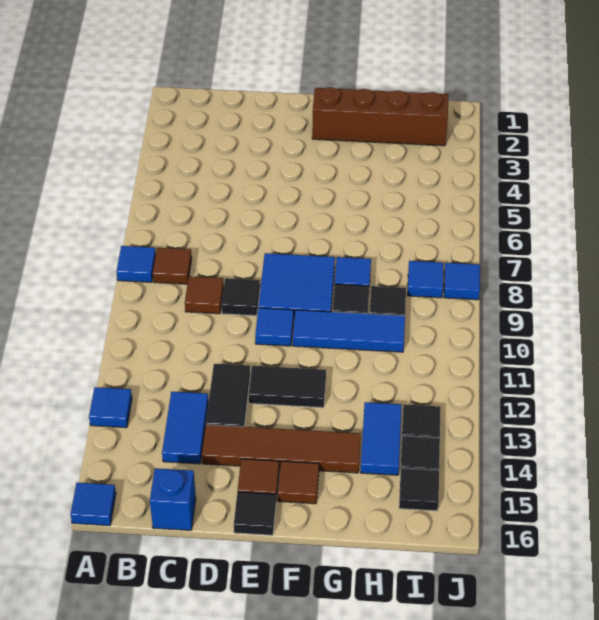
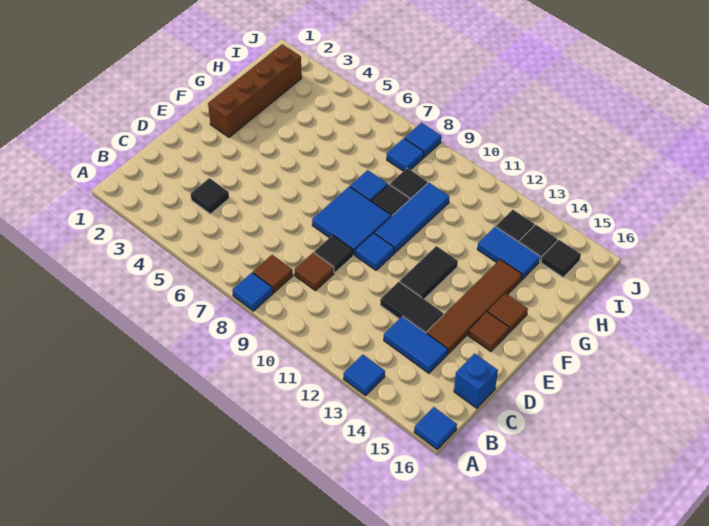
black tile E16 level 1 -> black tile C4 level 1

